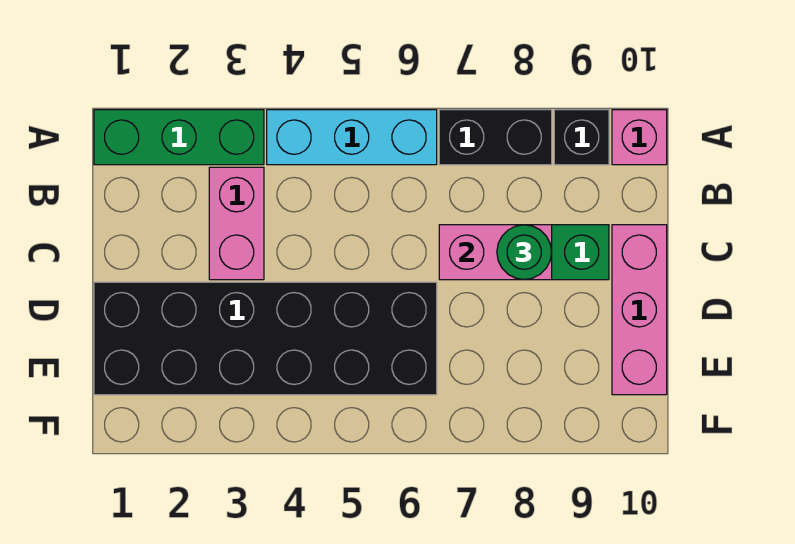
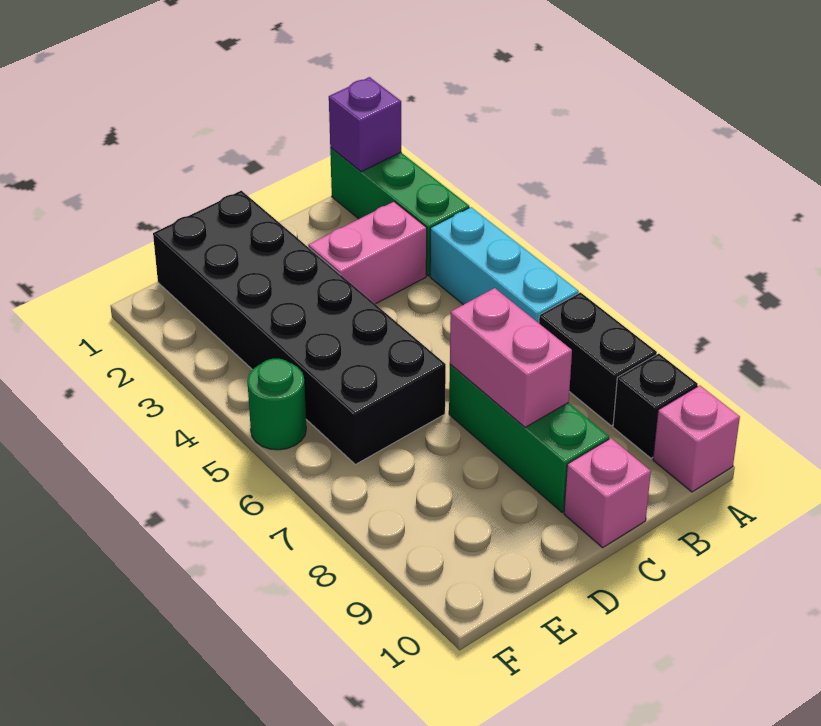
none -> purple brick A1 level 2
green round brick C8 level 3 -> green round brick F5 level 1
pink brick C10:E10 level 1 -> pink brick C10 level 1

